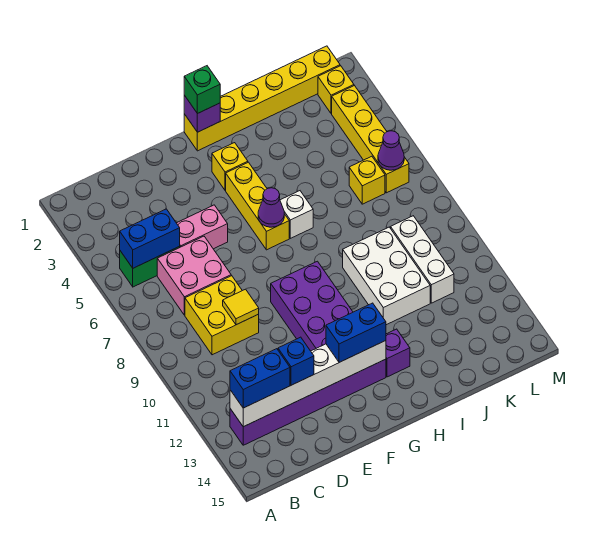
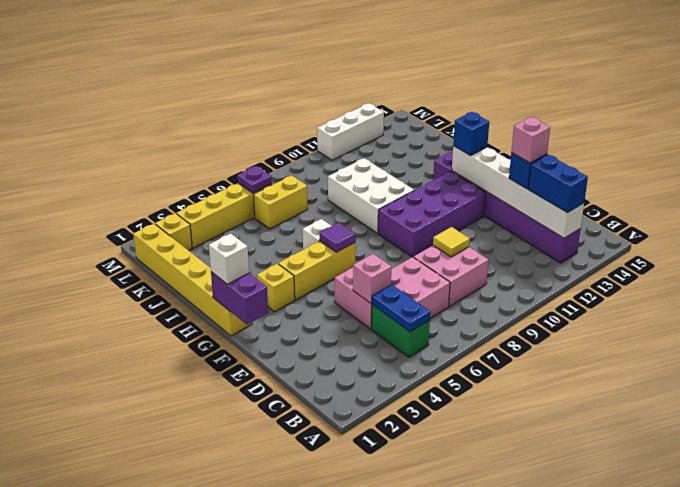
blue brick B5:C5 level 2 -> blue plate B5:C5 level 2
yellow brick C8:D9 level 1 -> pink brick C8:D9 level 1
none -> pink brick D5 level 2
none -> pink brick D13 level 4
blue brick F13:G13 level 3 -> blue brick G13 level 3
purple brick G1 level 2 -> purple brick F1:G1 level 2
green brick G1 level 3 -> white brick G1 level 3
purple cone G6 level 2 -> purple tile G6 level 2
white brick I9:J11 level 1 -> white brick H9:J10 level 1
yellow brick K6 level 1 -> yellow brick K6:K7 level 1
white brick K9:K11 level 1 -> white brick M11:M13 level 1
purple cone L6 level 2 -> purple plate L6 level 2

